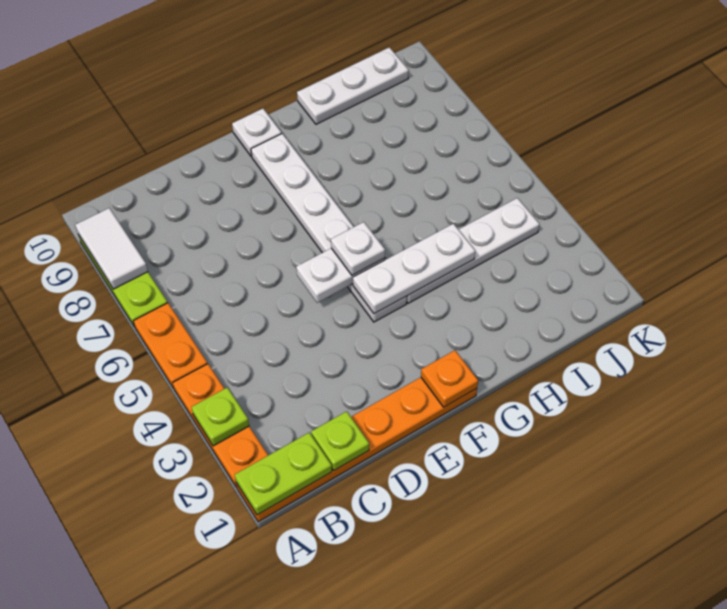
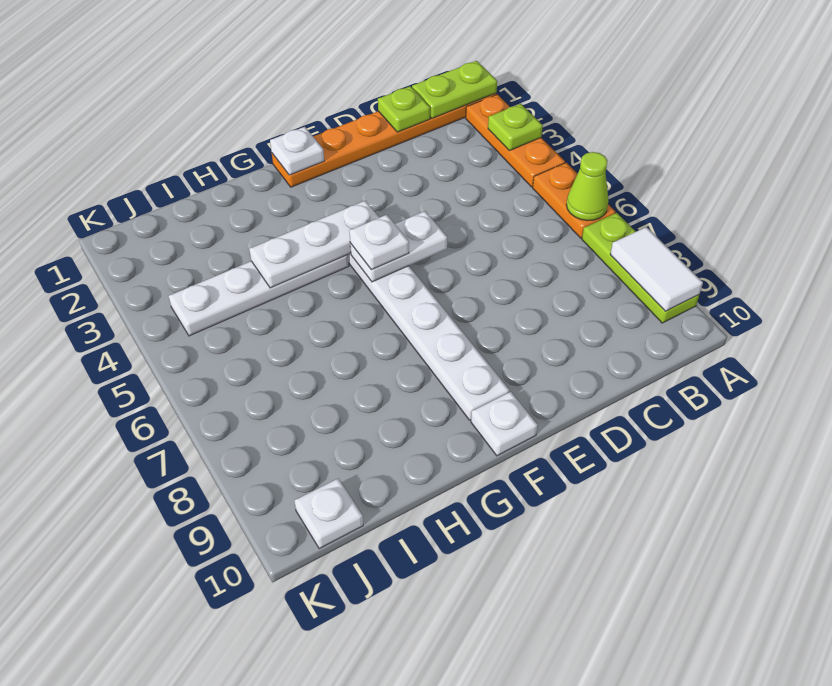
none -> lime cone A6 level 2
orange plate F1 level 2 -> white plate F1 level 2
white plate H10:J10 level 1 -> white plate J10 level 1

